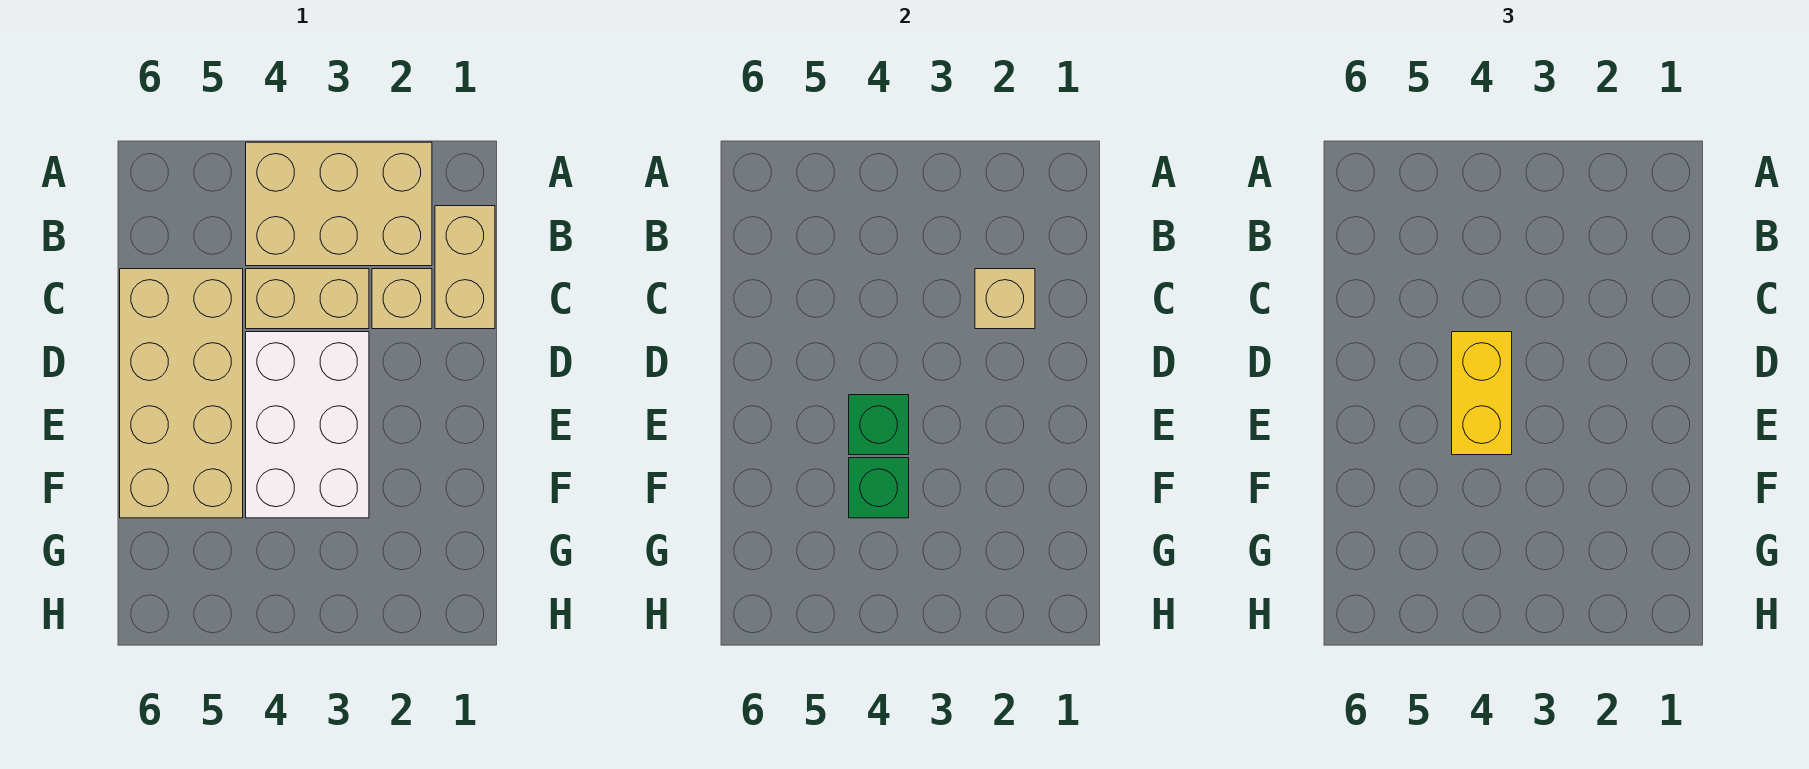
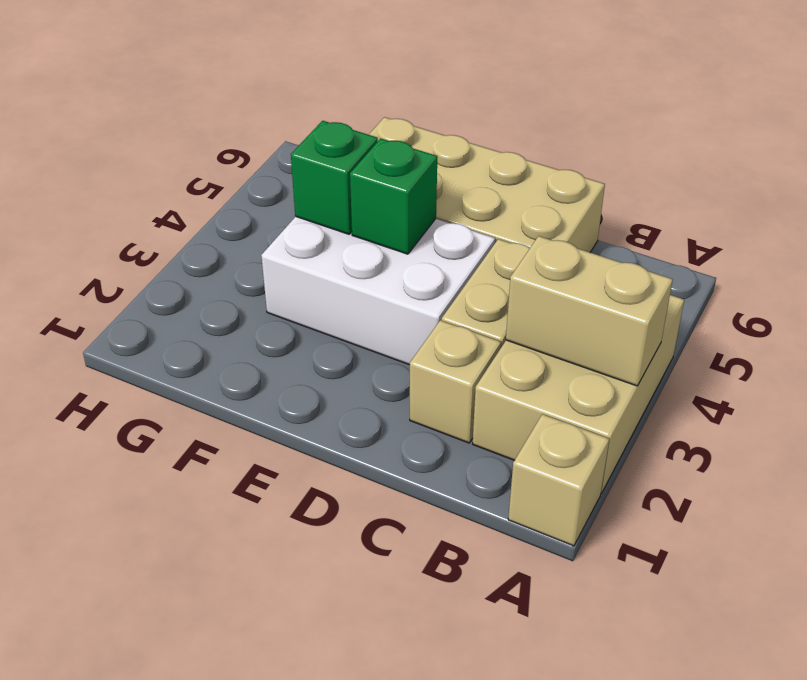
tan brick B1:C1 level 1 -> tan brick A3:B3 level 2
tan brick C2 level 2 -> tan brick A1 level 1
yellow brick D4:E4 level 3 -> none

